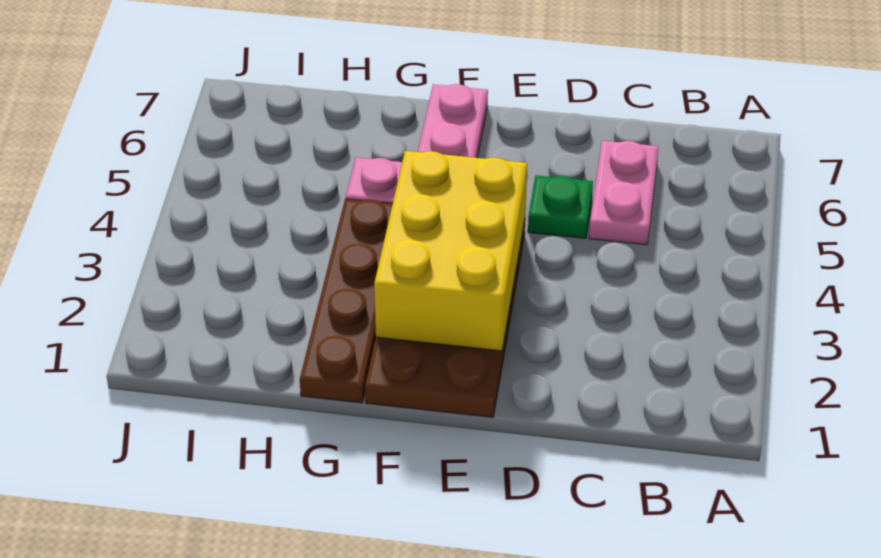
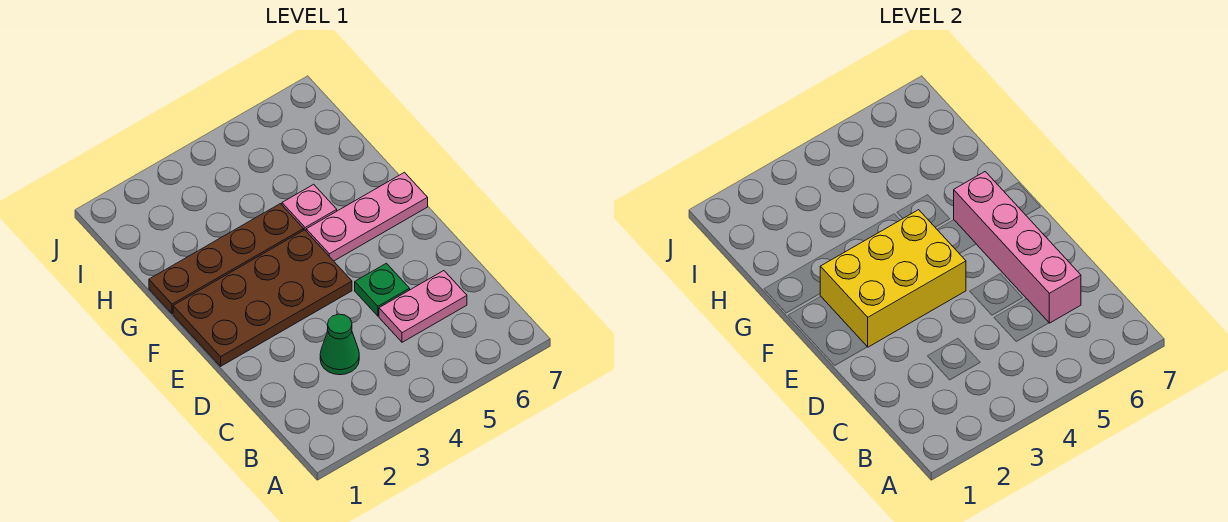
none -> green cone C3 level 1
none -> pink brick C6:F6 level 2

